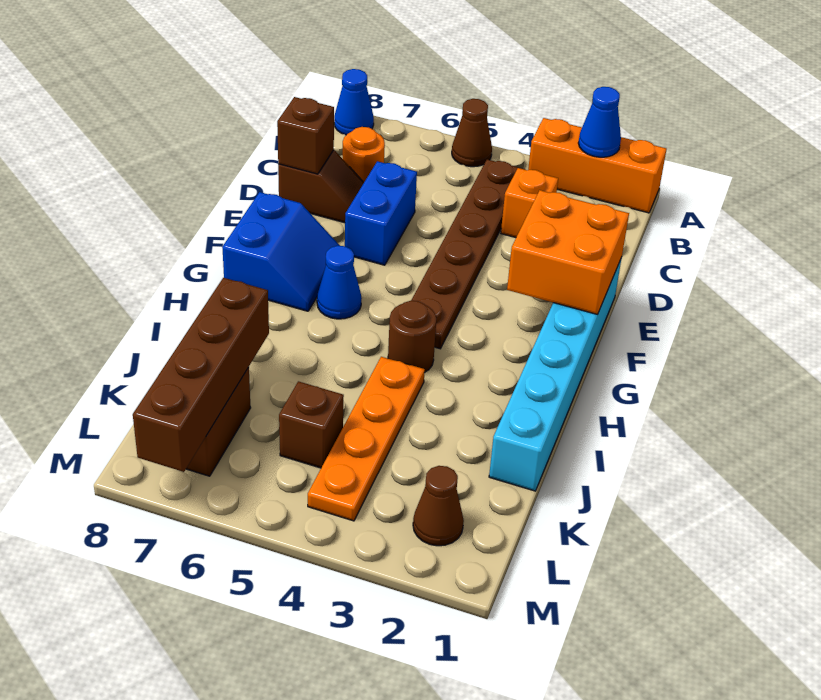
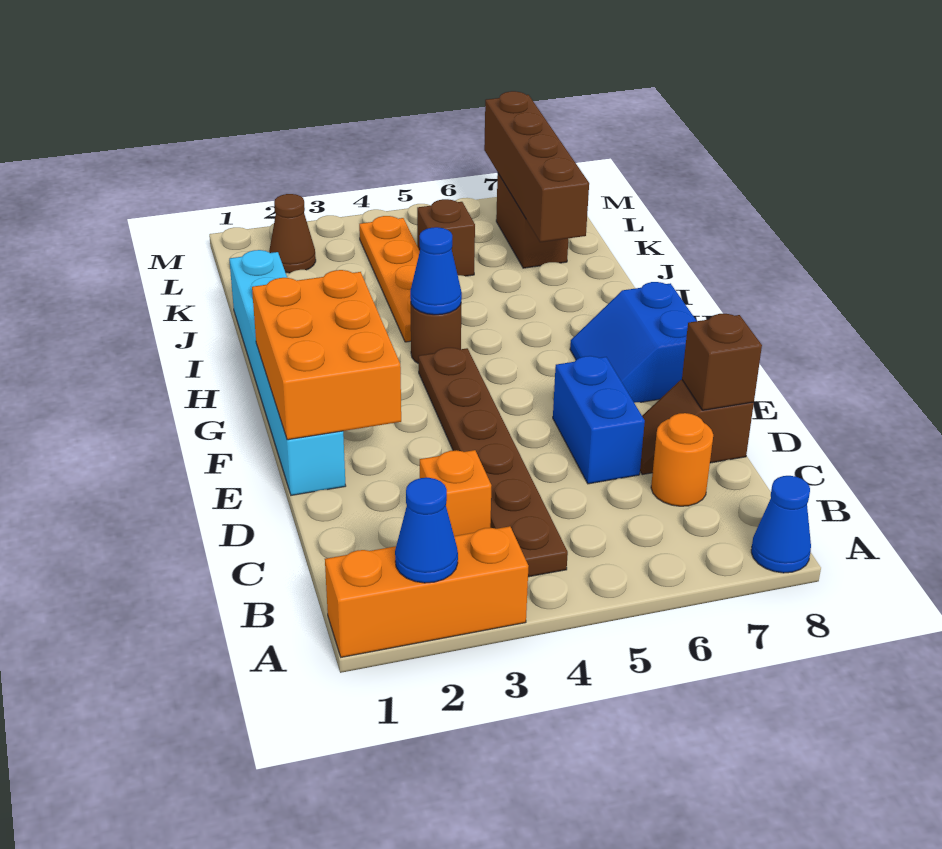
brown cone A5 level 1 -> none
orange brick E1:F2 level 2 -> orange brick E1:G2 level 2
blue cone G6 level 1 -> blue cone H4 level 2

